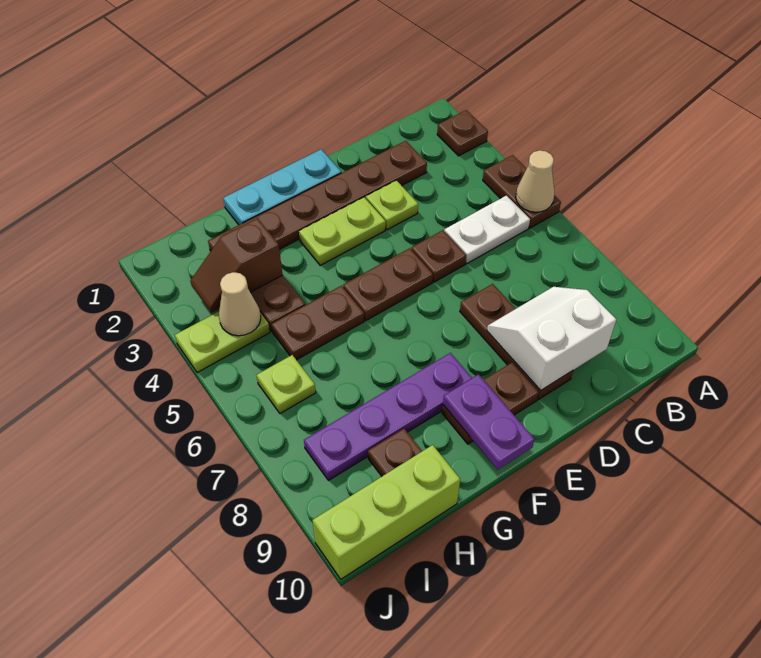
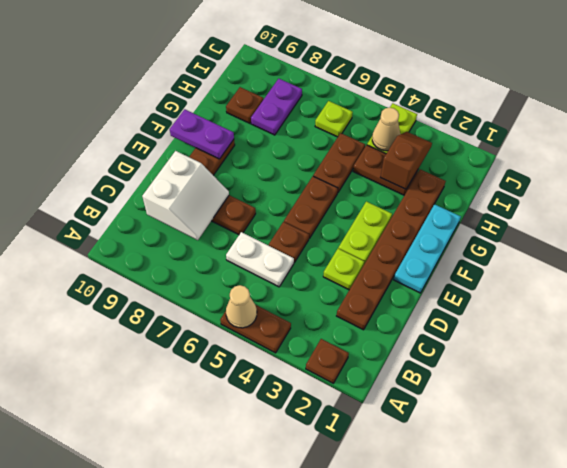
white plate B5:C5 level 1 -> white plate C5:C6 level 1
purple plate F8:I8 level 1 -> purple plate H8:I8 level 1
lime brick H10:J10 level 1 -> none

